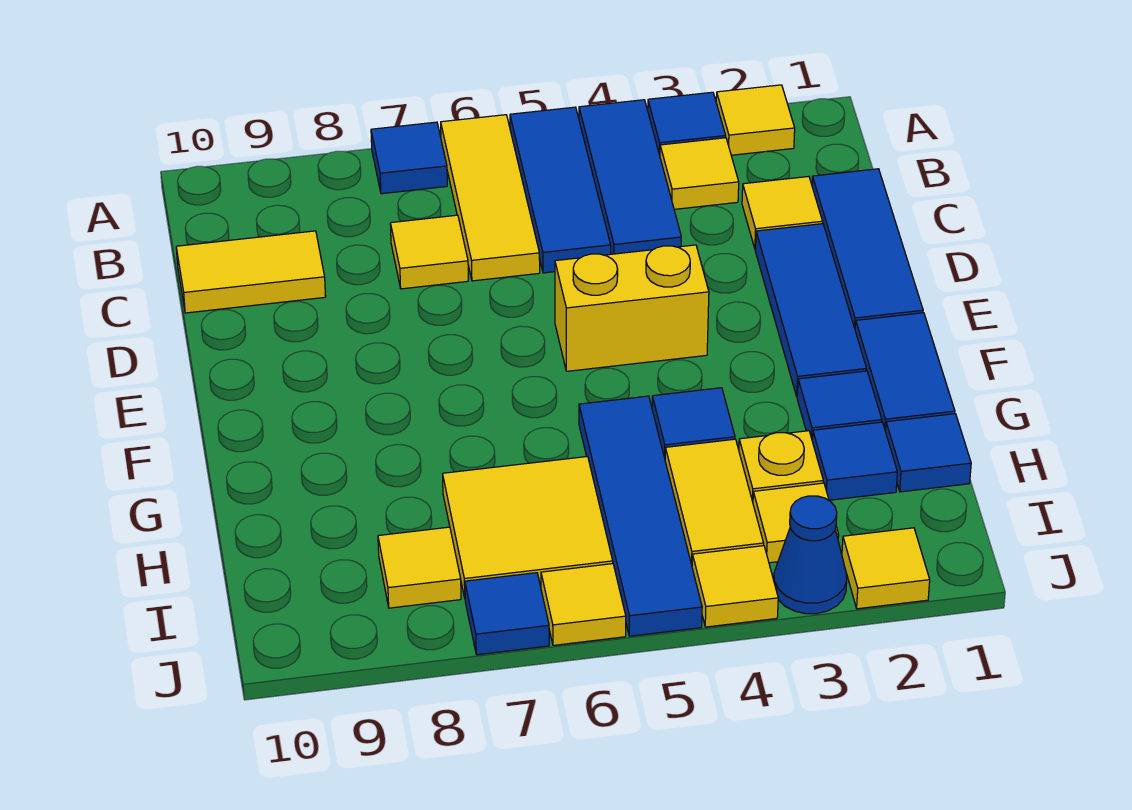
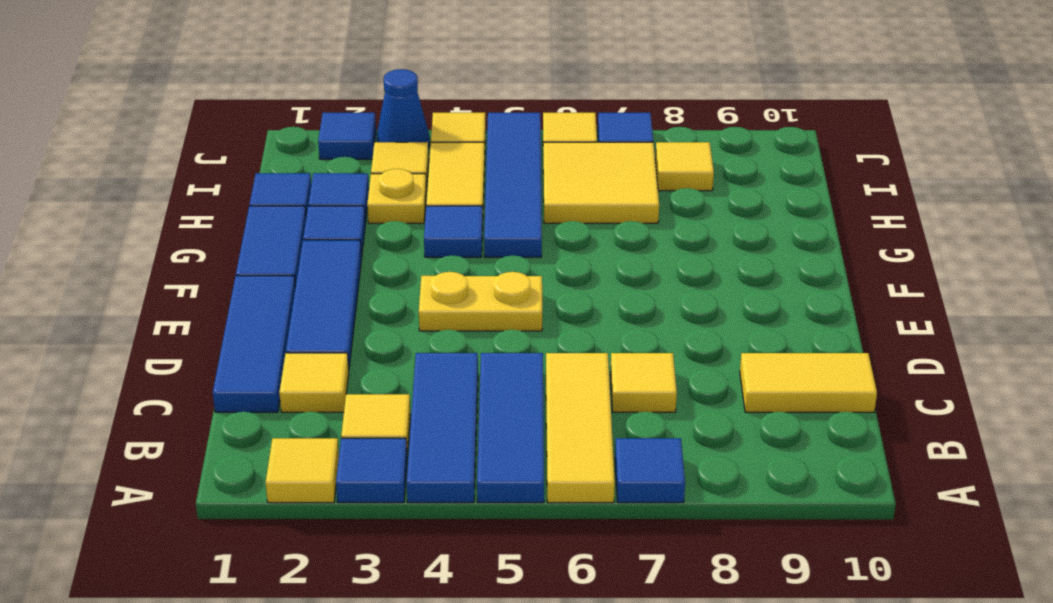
yellow brick E4:E5 level 1 -> yellow plate E4:E5 level 1
yellow tile J2 level 1 -> blue tile J2 level 1

